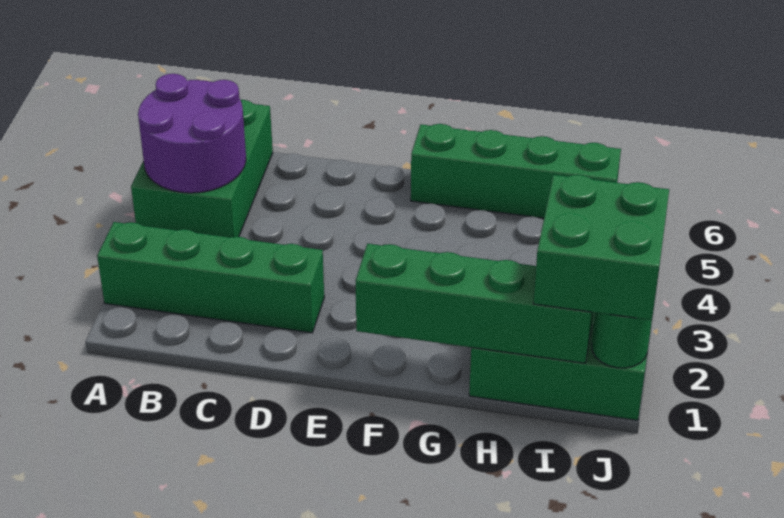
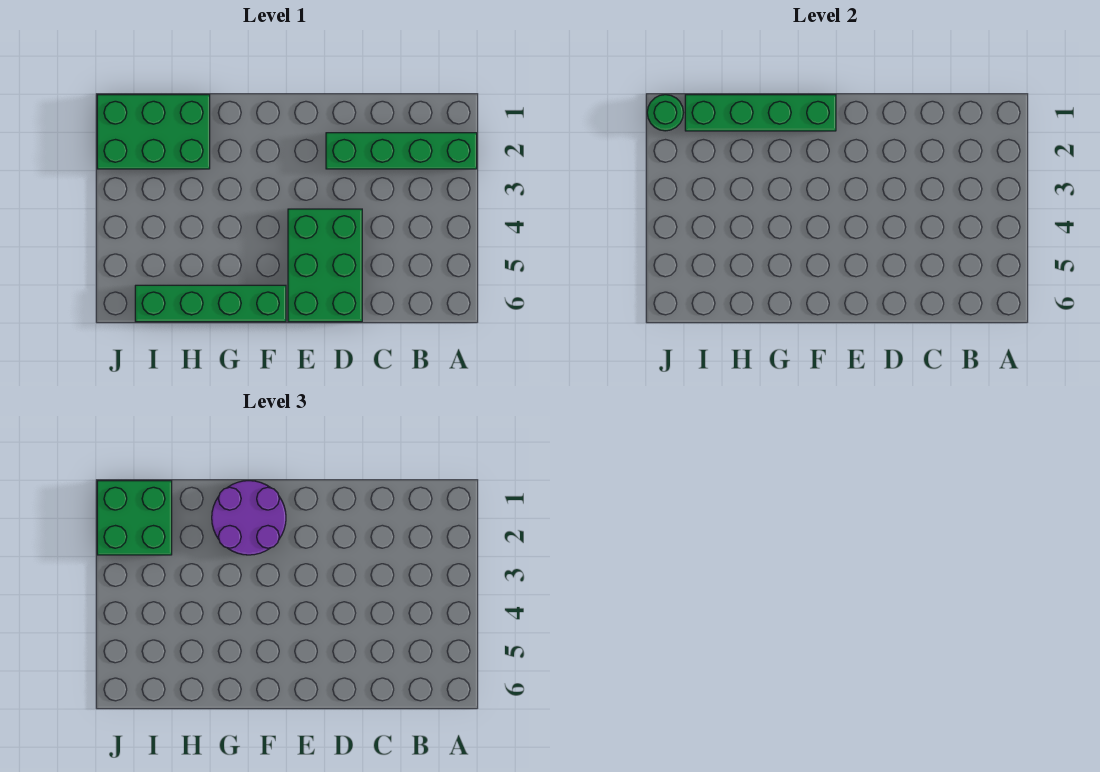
green brick A4:B6 level 1 -> green brick D4:E6 level 1
purple round brick A4:B5 level 2 -> purple round brick F1:G2 level 3

